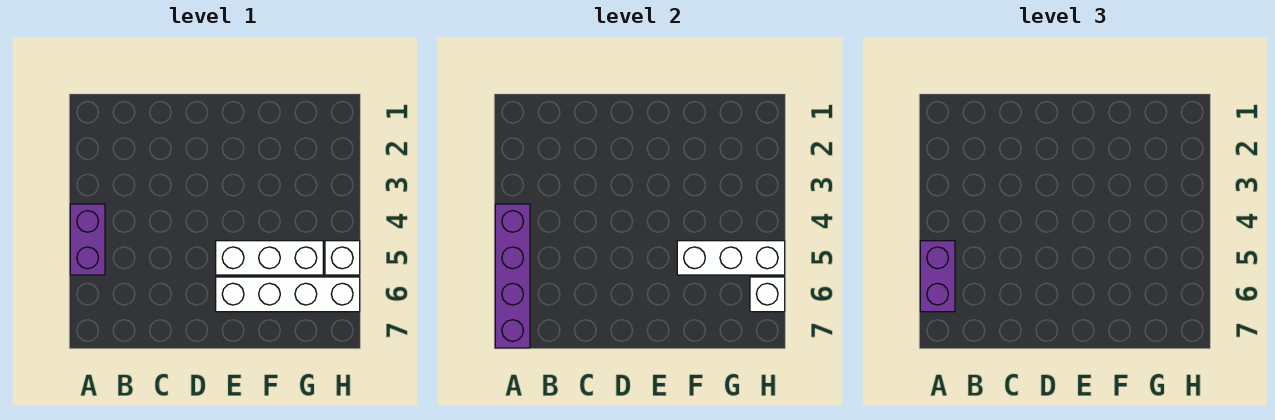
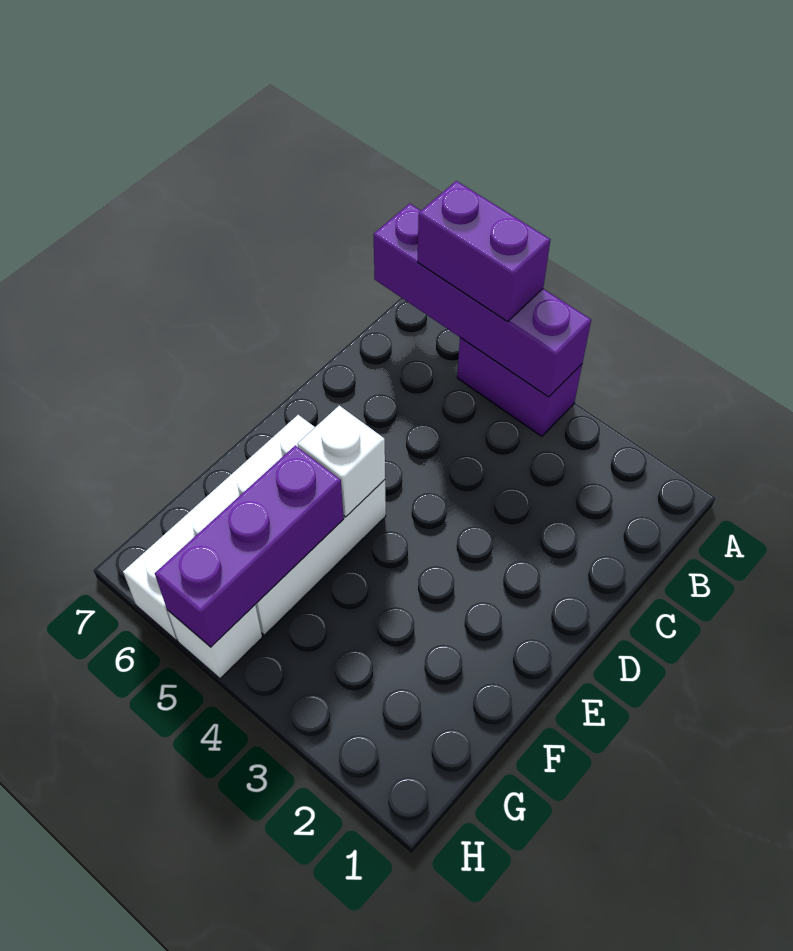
white brick F5:H5 level 2 -> purple brick F5:H5 level 2
white brick H6 level 2 -> white brick E5 level 2

